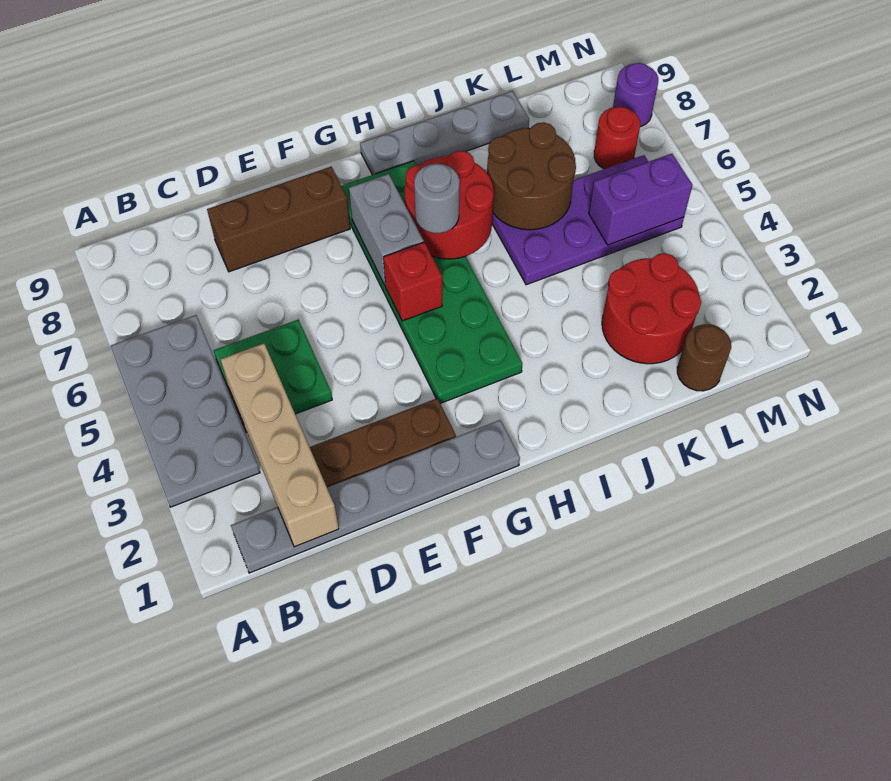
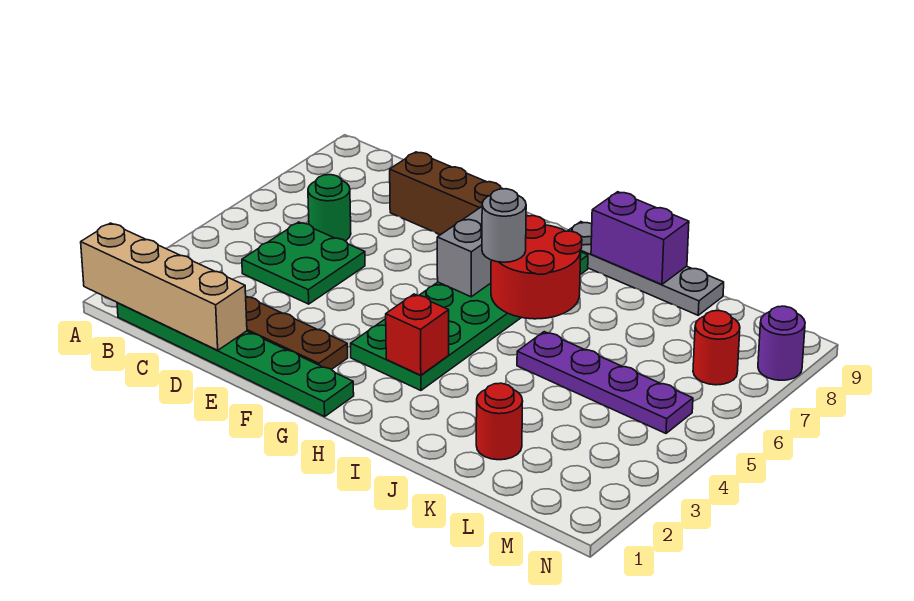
grey plate A3:B6 level 1 -> none
grey plate B1:G1 level 1 -> green plate B1:G1 level 1
tan brick C1:C4 level 2 -> tan brick A1:D1 level 2
none -> green round brick C6 level 1
red brick G5 level 2 -> red brick H3 level 2
purple plate J5:M6 level 1 -> purple plate J5:M5 level 1
brown round brick J6:K7 level 2 -> none
red round brick K2:L3 level 1 -> red round brick K2 level 1
brown round brick L1 level 1 -> none
purple brick L5:M5 level 2 -> purple brick I9:J9 level 2

